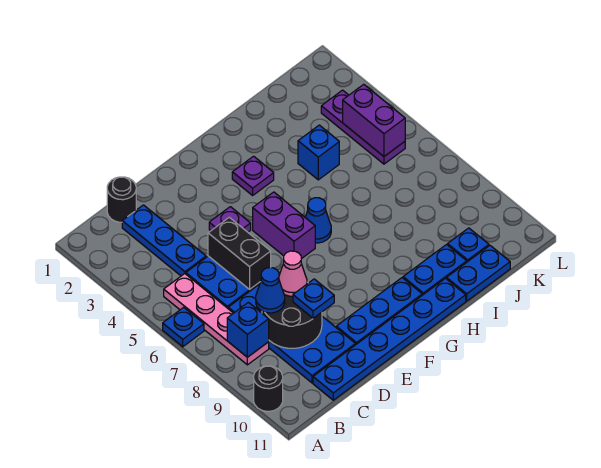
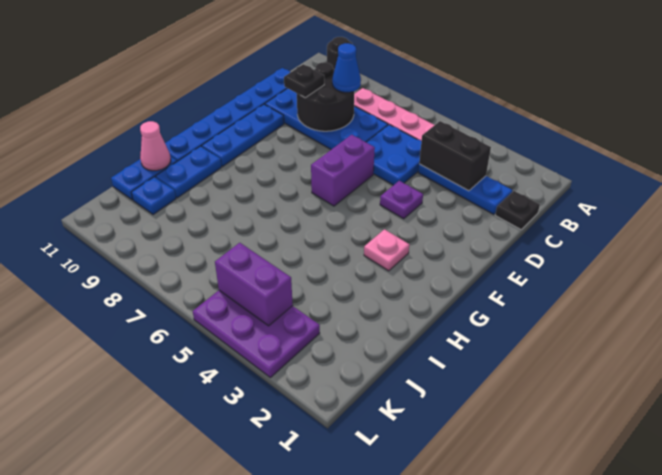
blue plate A6 level 1 -> none
blue brick B8 level 2 -> none
black round brick C1 level 1 -> black plate C1 level 1
black brick D5:D6 level 2 -> black brick C3:C4 level 2
pink cone D8 level 3 -> pink cone I11 level 2
blue plate D9 level 3 -> black plate D9 level 3
purple brick F5:F6 level 1 -> purple brick E6:F6 level 1
purple plate G3 level 1 -> pink plate G3 level 1
blue cone G6 level 1 -> none
blue brick I4 level 1 -> none
purple plate K3:K5 level 1 -> purple plate K3:L5 level 1

